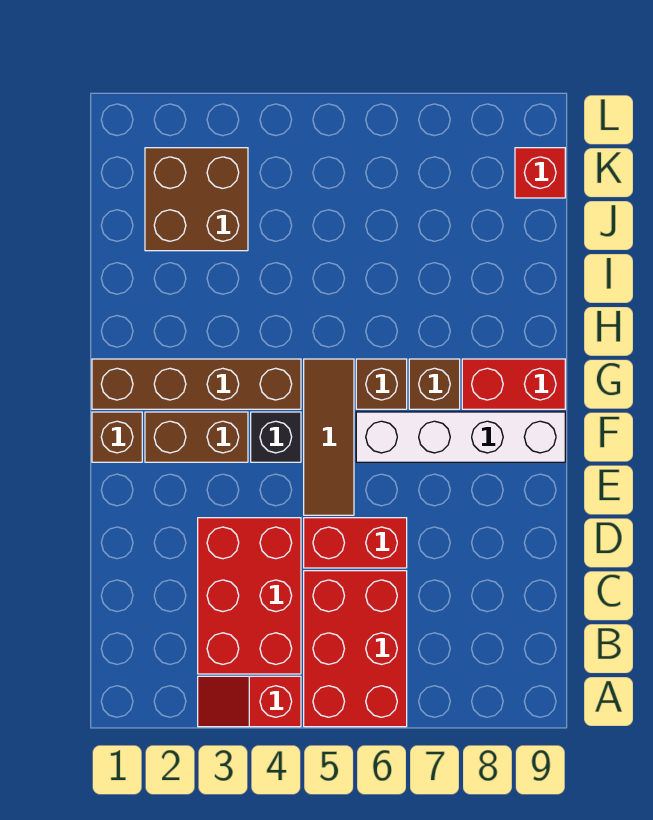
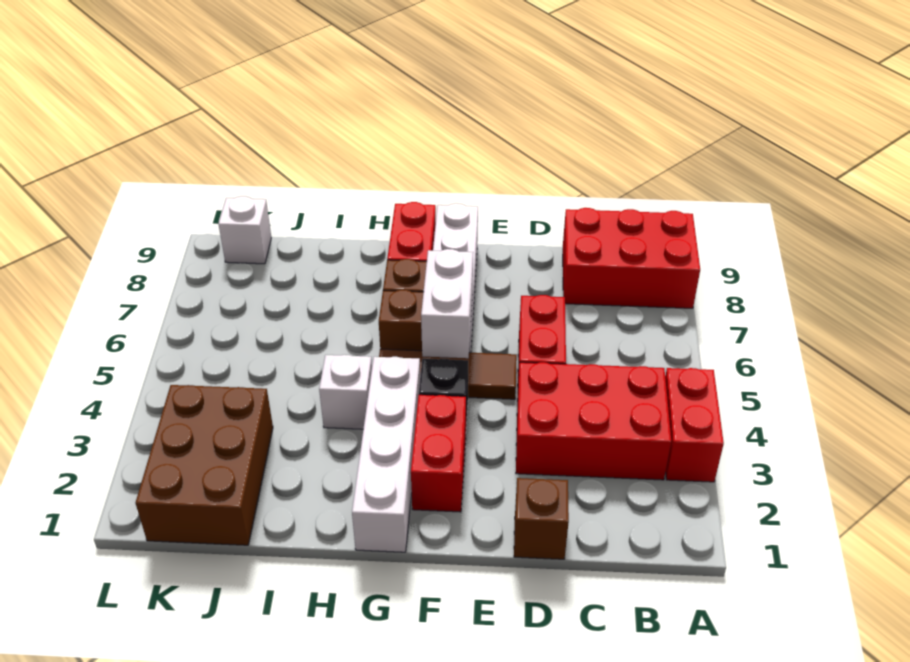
red slope A3:A4 level 1 top 4 -> red brick A3:A4 level 1
red brick A5:C6 level 1 -> red brick A8:C9 level 1
brown brick F1 level 1 -> brown brick D1 level 1
brown brick F2:F3 level 1 -> red brick F2:F3 level 1
none -> white brick F5:F6 level 2
brown brick G1:G4 level 1 -> white brick G1:G4 level 1
none -> white brick H4 level 1
brown brick J2:K3 level 1 -> brown brick J1:K3 level 1
red brick K9 level 1 -> white brick K9 level 1

